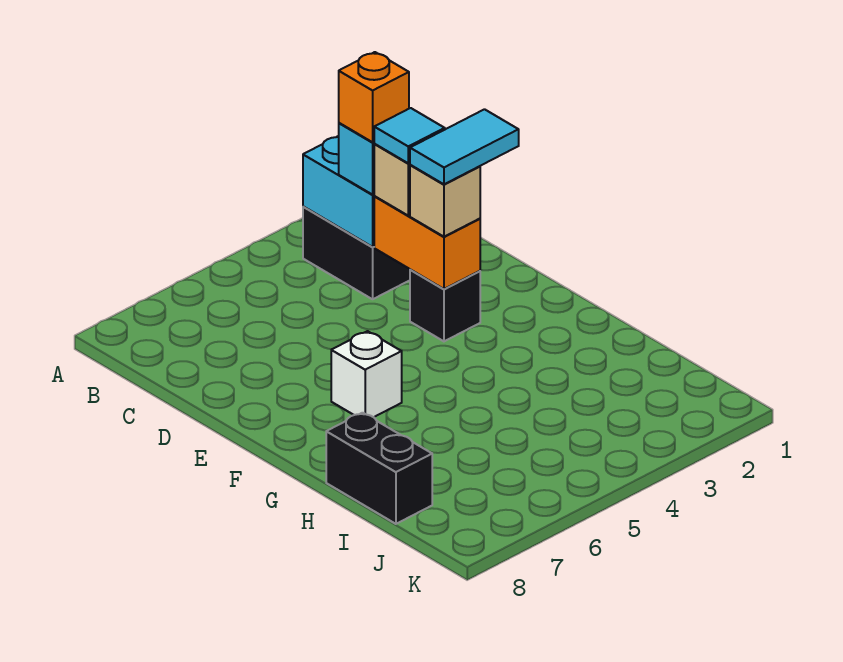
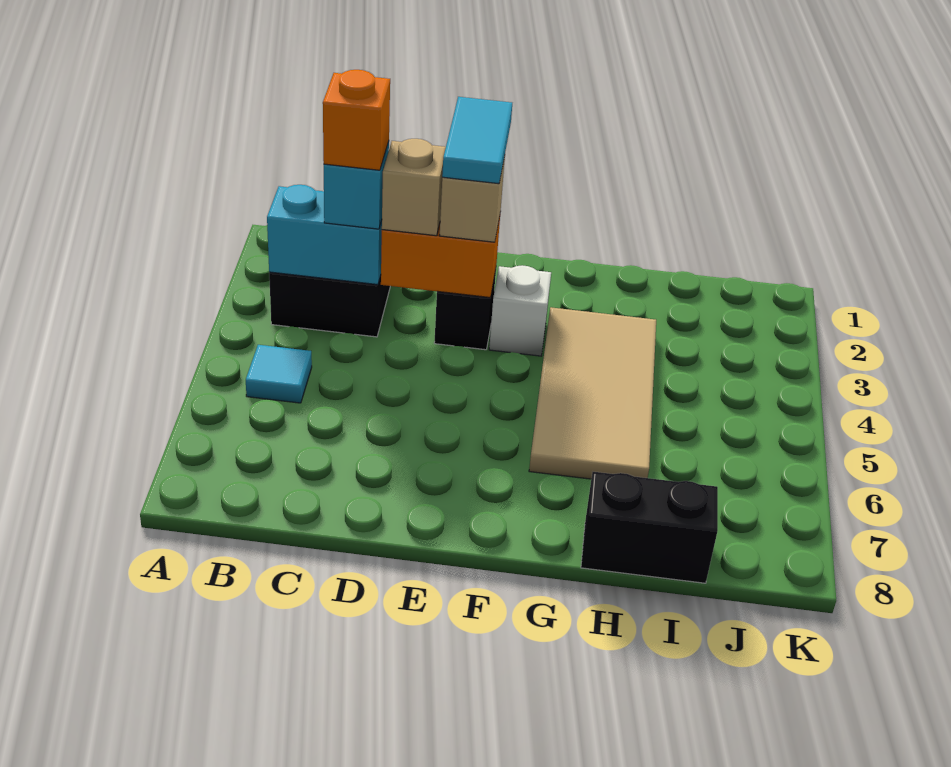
cyan tile D3 level 4 -> cyan tile B5 level 1
white brick F6 level 1 -> white brick F3 level 1
none -> tan tile G3:H6 level 1

